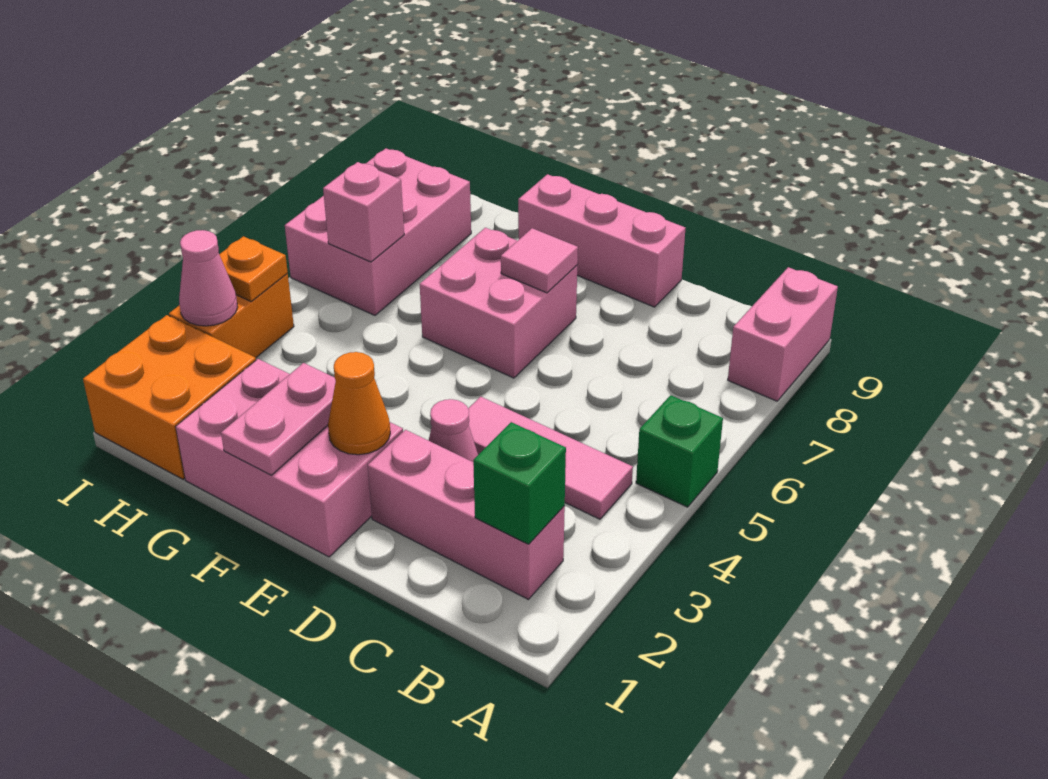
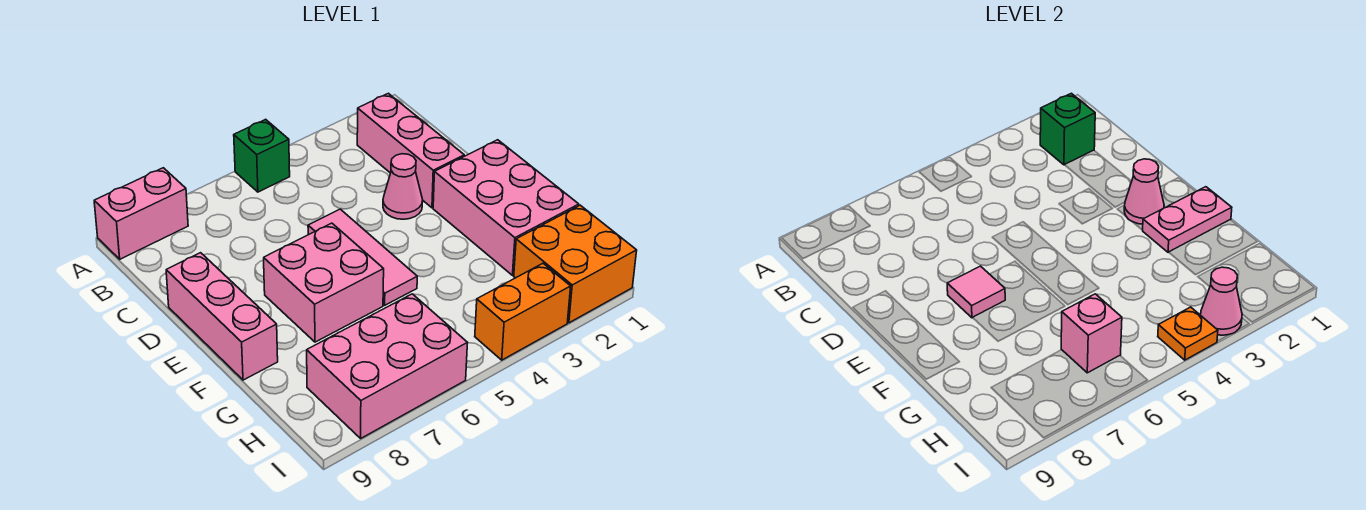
pink tile B4:D4 level 1 -> pink tile D5:F5 level 1
orange cone E2 level 2 -> pink cone E2 level 2

